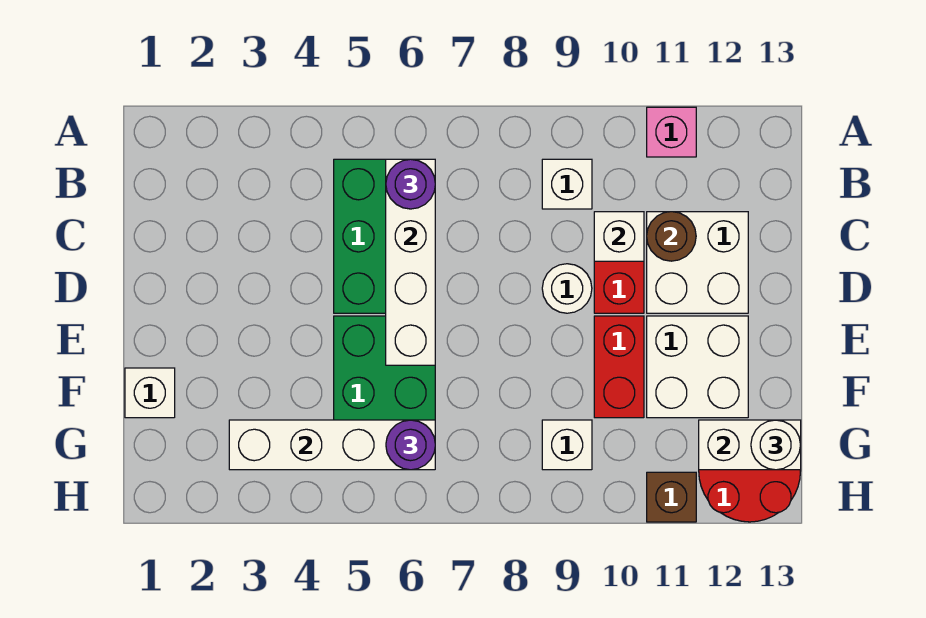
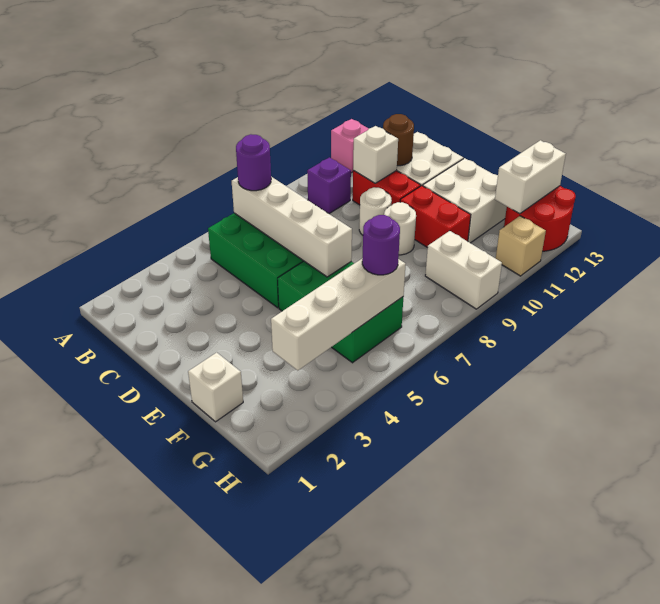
white brick B9 level 1 -> purple brick B9 level 1
white brick G9 level 1 -> white brick G9:H9 level 1
white round brick G13 level 3 -> white round brick E9 level 1
brown brick H11 level 1 -> tan brick H11 level 1

